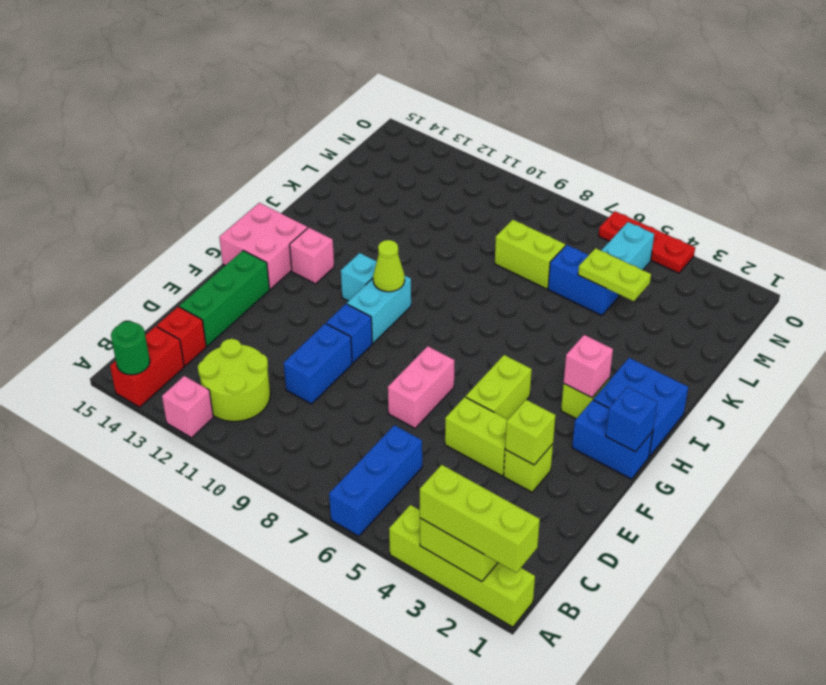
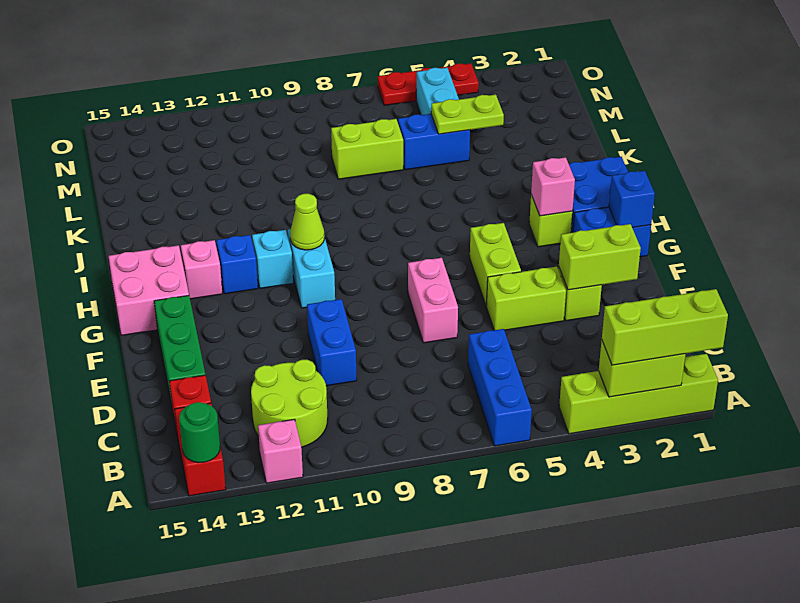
lime brick E3 level 2 -> lime brick E2:E3 level 2
blue brick F10 level 1 -> blue brick H12 level 1

